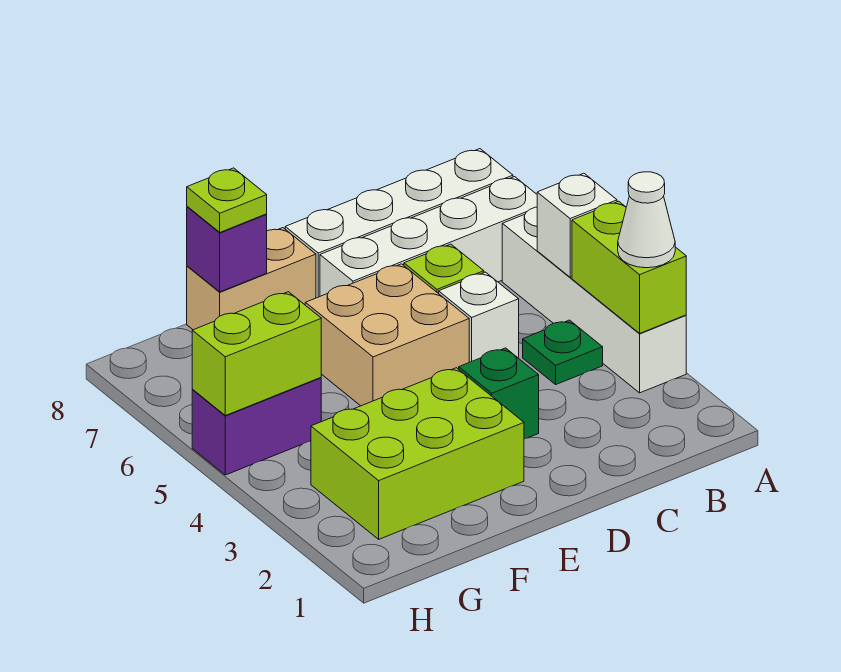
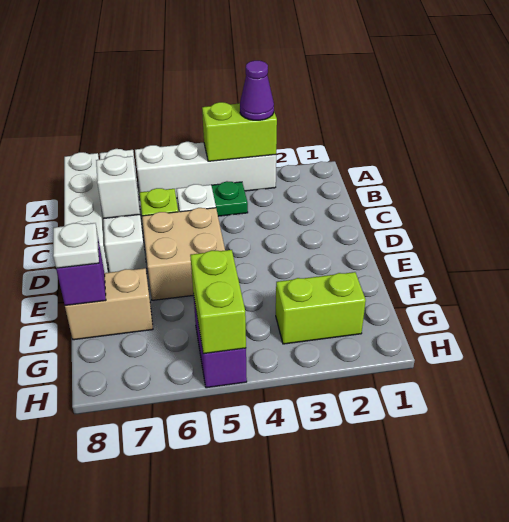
white cone A3 level 3 -> purple cone A3 level 3
white brick A5 level 2 -> white brick C7 level 2
green brick D3 level 1 -> none
lime brick E2:G3 level 1 -> lime brick G2:G3 level 1
tan brick E8:F8 level 1 -> tan brick F7:F8 level 1
lime plate F8 level 3 -> white plate F8 level 3

